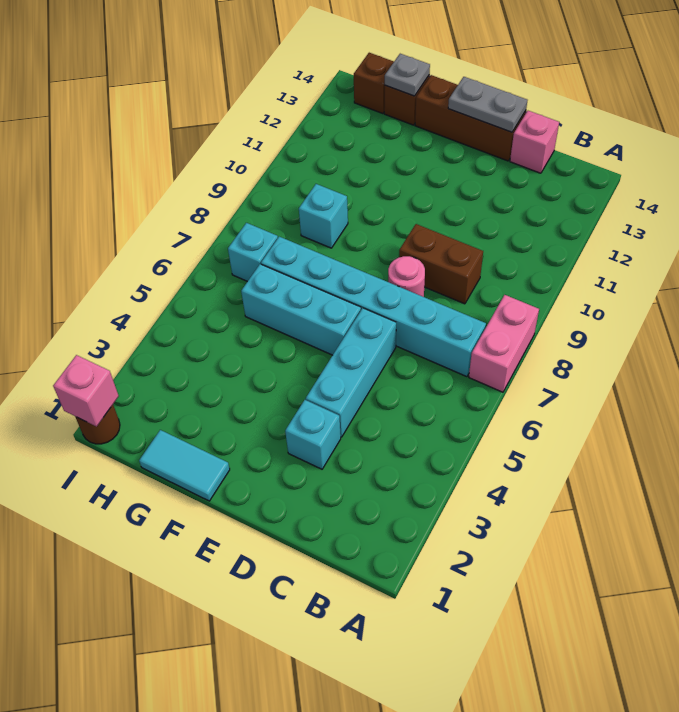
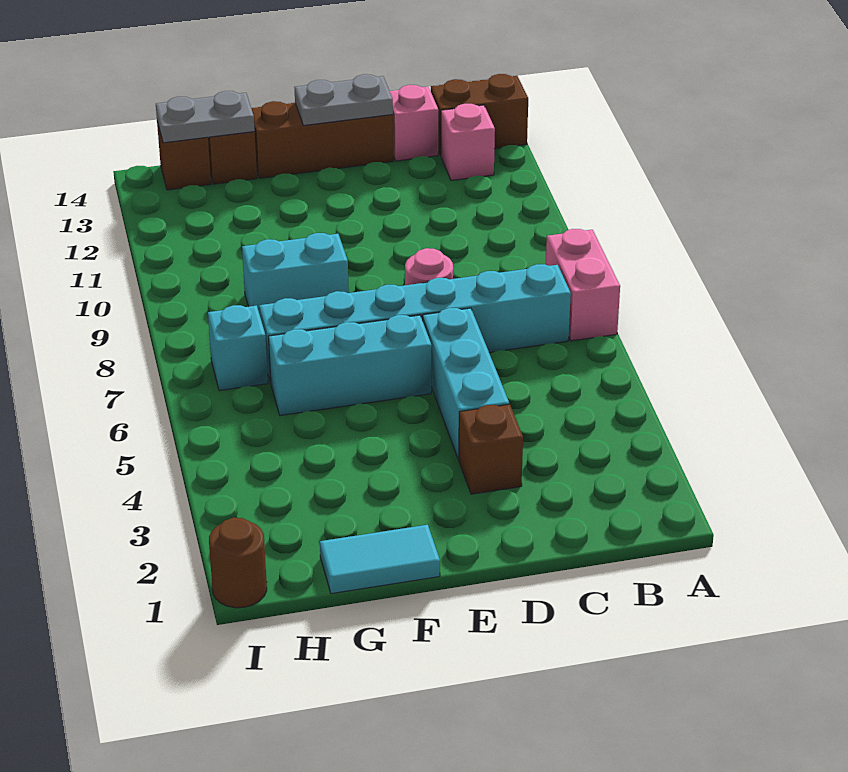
brown brick C9:D9 level 1 -> brown brick A14:B14 level 1
cyan brick D3 level 1 -> brown brick D3 level 1
cyan brick G9 level 1 -> cyan brick F9:G9 level 1
grey plate G14 level 2 -> grey plate G14:H14 level 2
pink brick I1 level 2 -> pink brick B13 level 1

